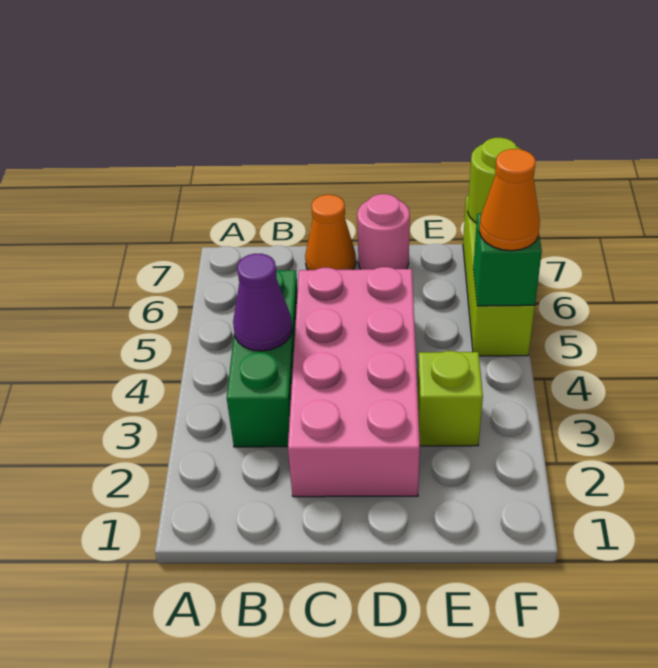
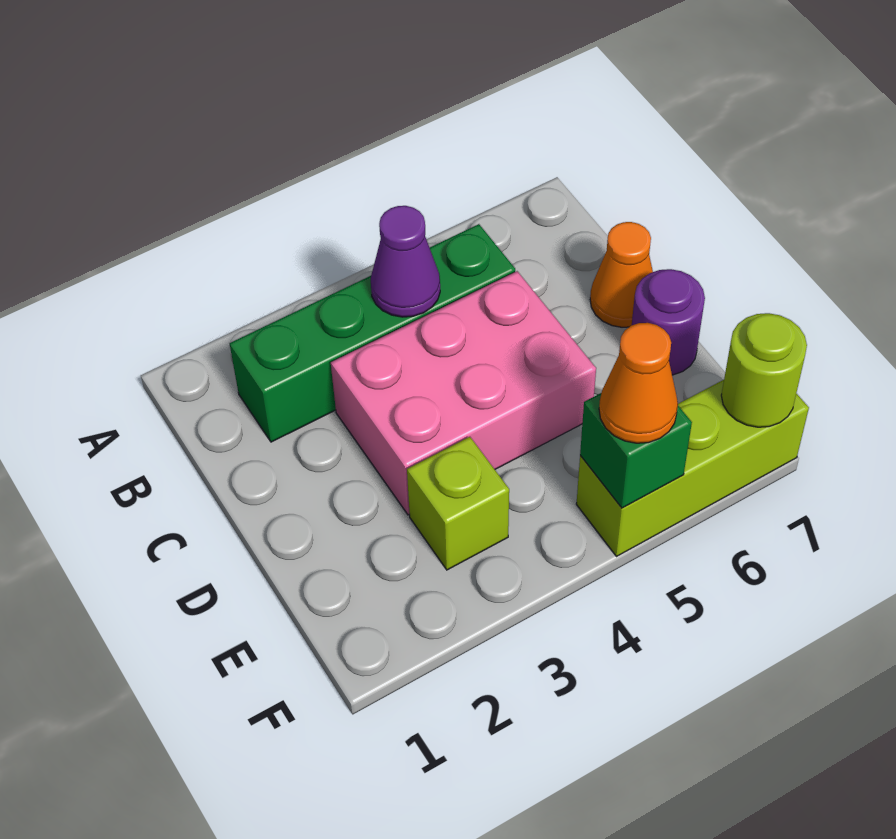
green brick B3:B5 level 1 -> green brick B2:B5 level 1
pink brick C2:D5 level 1 -> pink brick C3:D5 level 1
pink round brick D7 level 1 -> purple round brick D7 level 1

